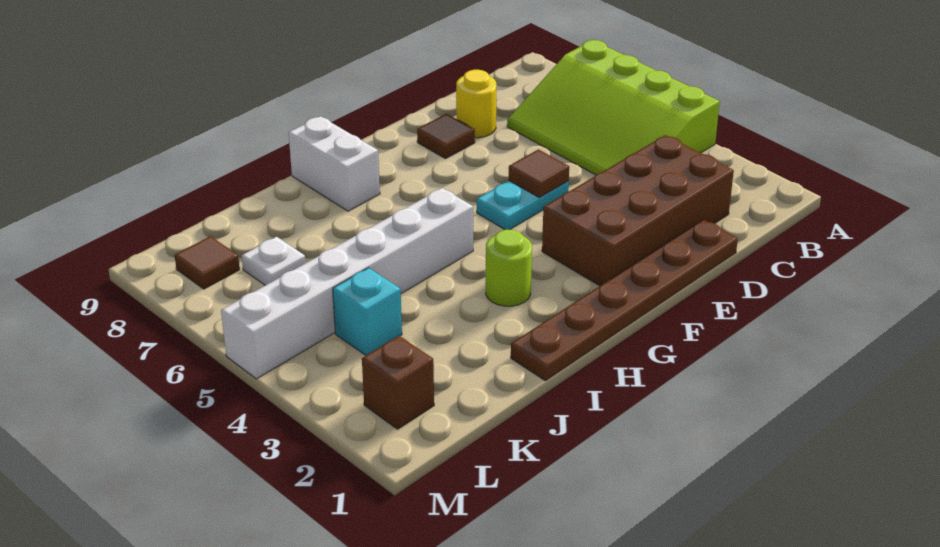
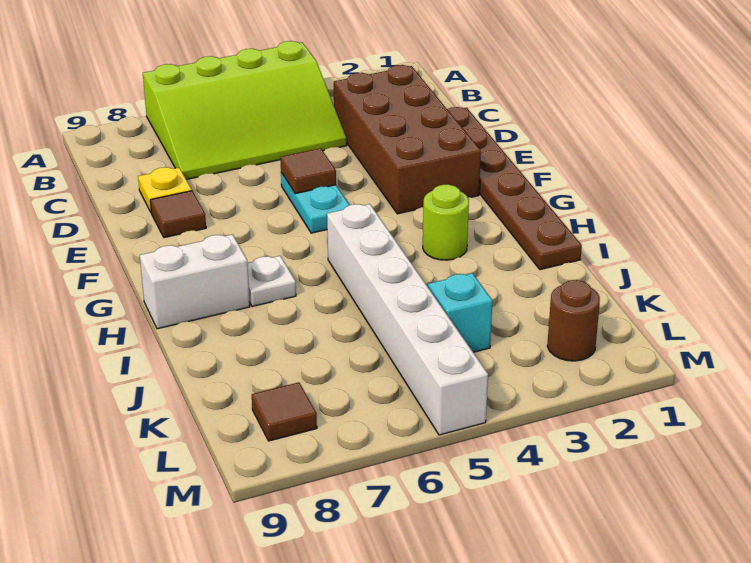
yellow round brick D8 level 1 -> yellow plate D8 level 1
white plate K7 level 1 -> white plate H7 level 1
brown brick L2 level 1 -> brown round brick L2 level 1

